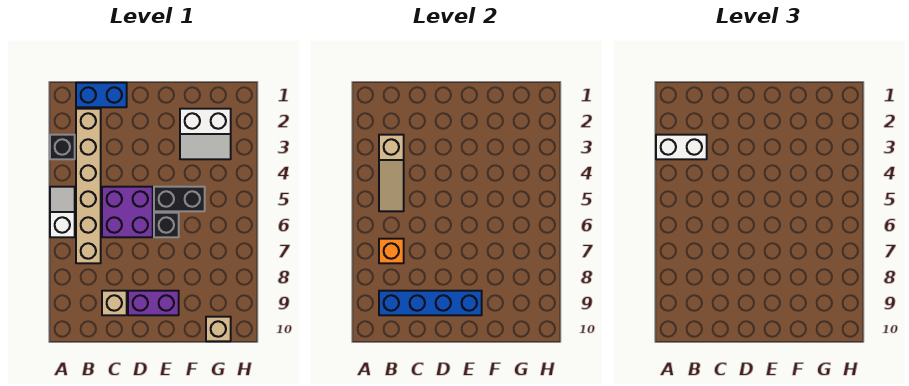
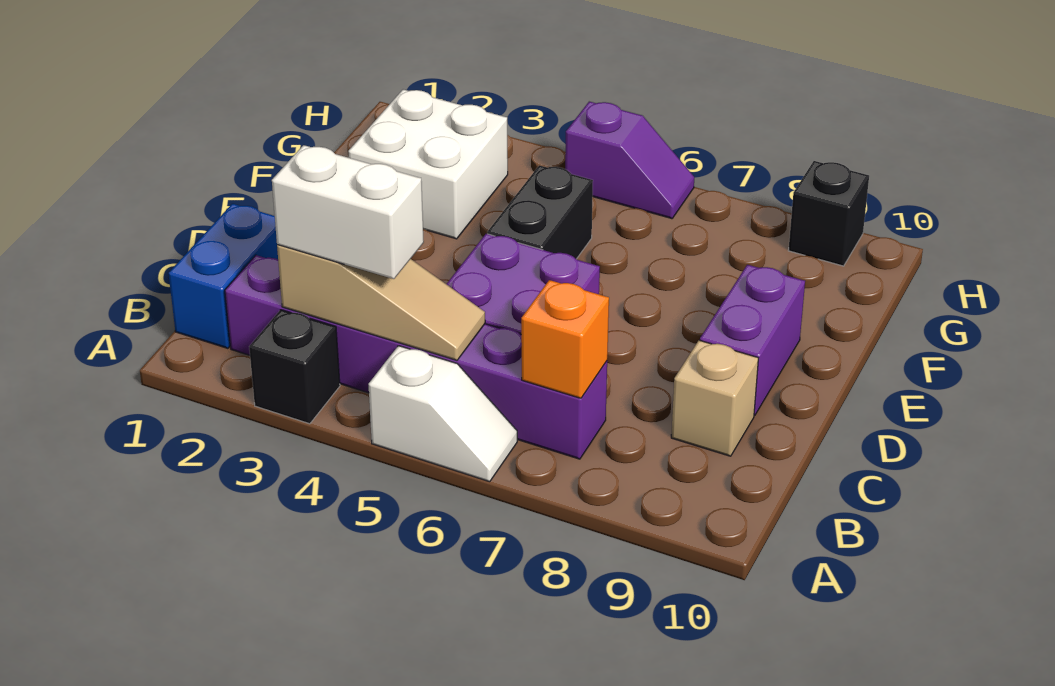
white brick A3:B3 level 3 -> white brick B3:B4 level 3
white slope A5:A6 level 1 top 6 -> white slope A5:A6 level 1 top 5
tan brick B2:B7 level 1 -> purple brick B2:B7 level 1
blue brick B9:E9 level 2 -> none
black brick E6 level 1 -> black brick H9 level 1
white slope F2:G3 level 1 top 2 -> white brick F2:G3 level 1
tan brick G10 level 1 -> none
none -> purple slope H5:H6 level 1 top 5

